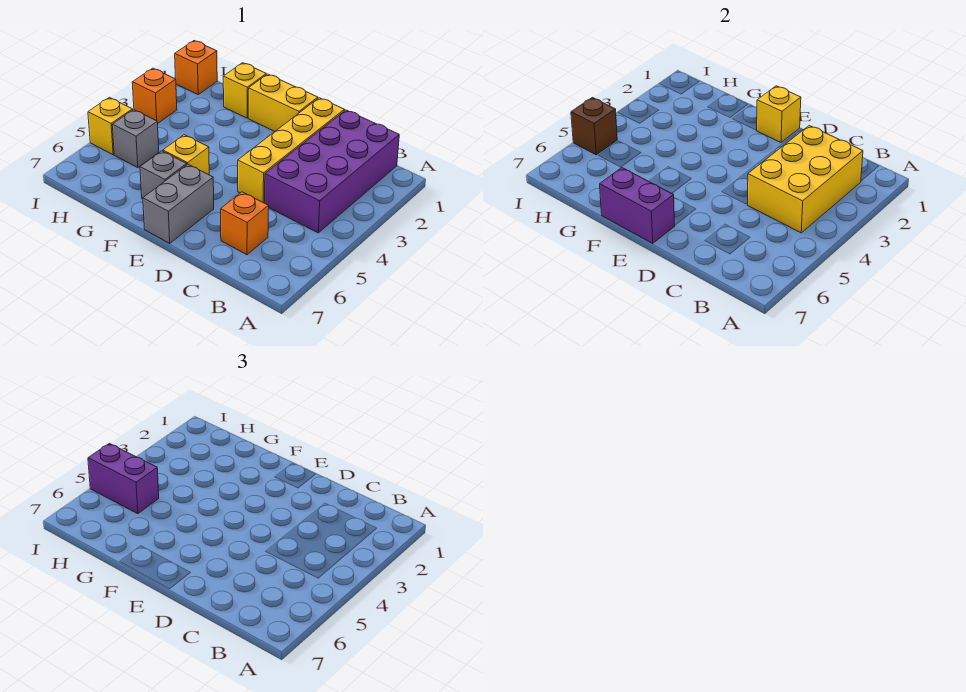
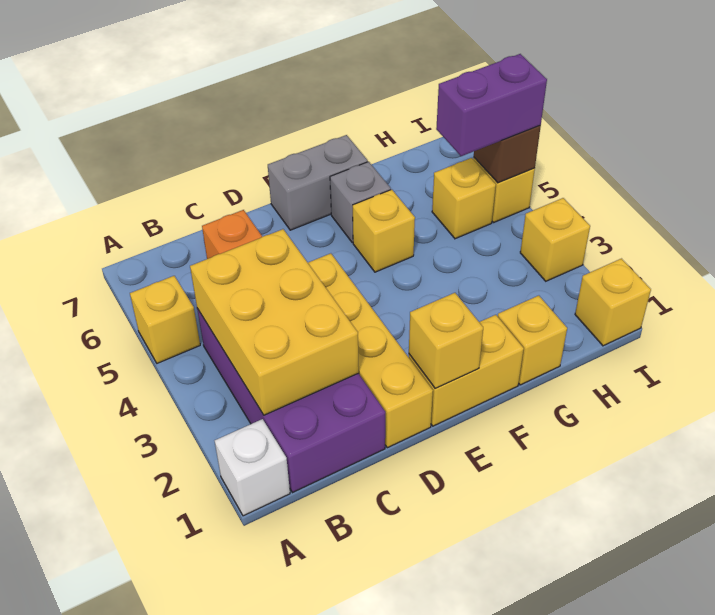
none -> white brick A1 level 1
none -> yellow brick A5 level 1
grey brick E6:E7 level 1 -> grey brick E7:F7 level 1
purple brick E7:F7 level 2 -> none
grey brick H5 level 1 -> yellow brick H5 level 1
orange brick I1 level 1 -> yellow brick I1 level 1
orange brick I3 level 1 -> yellow brick I3 level 1

